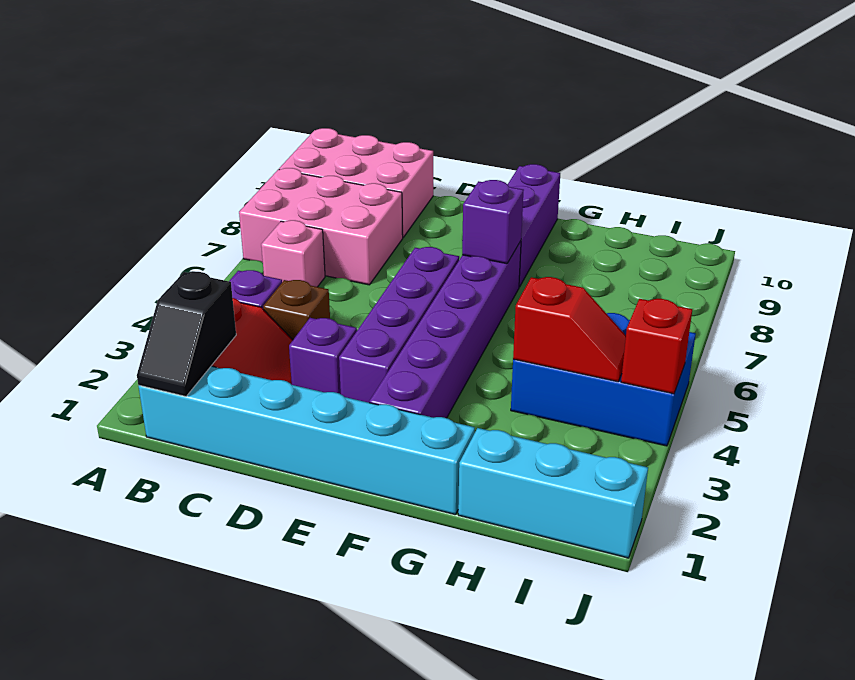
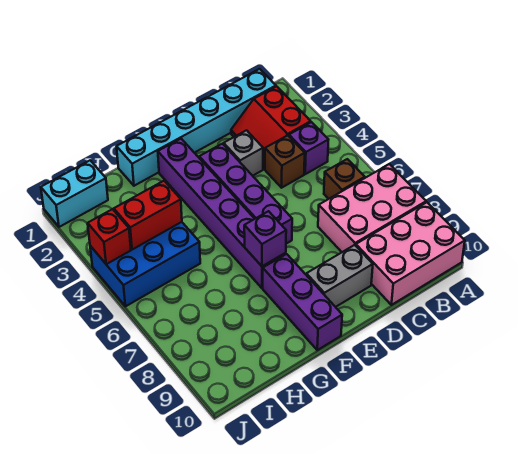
black slope B1:B2 level 2 top 2 -> none
pink brick B6 level 1 -> brown brick B6 level 1
purple brick D3 level 1 -> grey brick D3 level 1
none -> grey brick D9:E9 level 1
cyan brick H1:J1 level 1 -> cyan brick I1:J1 level 1
red slope H4:I4 level 2 top H -> red brick H4:I4 level 2

